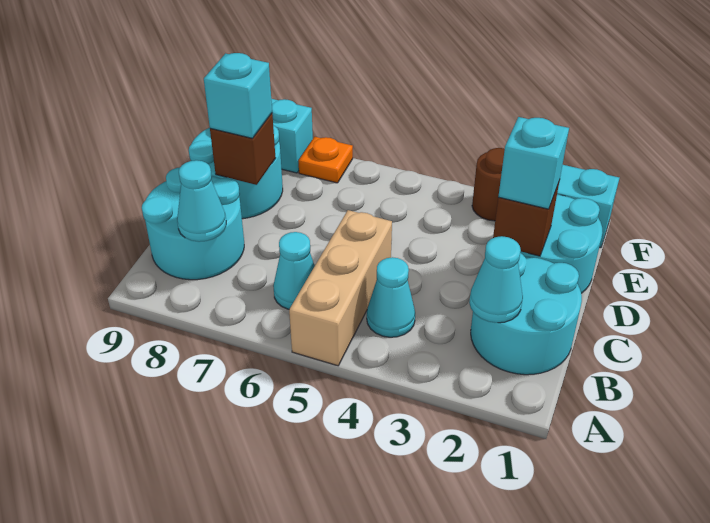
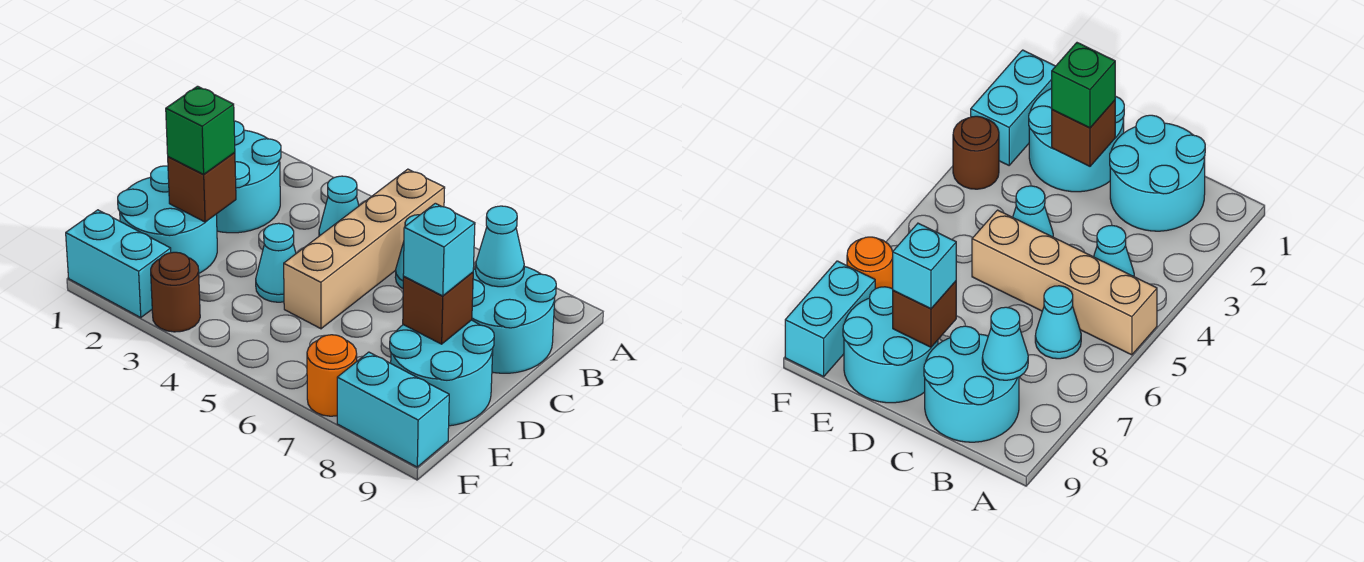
tan brick A5:C5 level 1 -> tan brick A5:D5 level 1
cyan cone B2 level 2 -> cyan cone D4 level 1
cyan brick D2 level 3 -> green brick D2 level 3
orange plate F7 level 1 -> orange round brick F7 level 1

